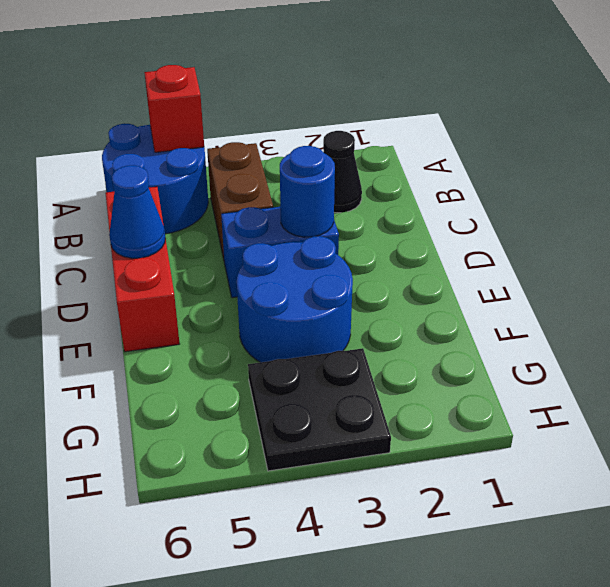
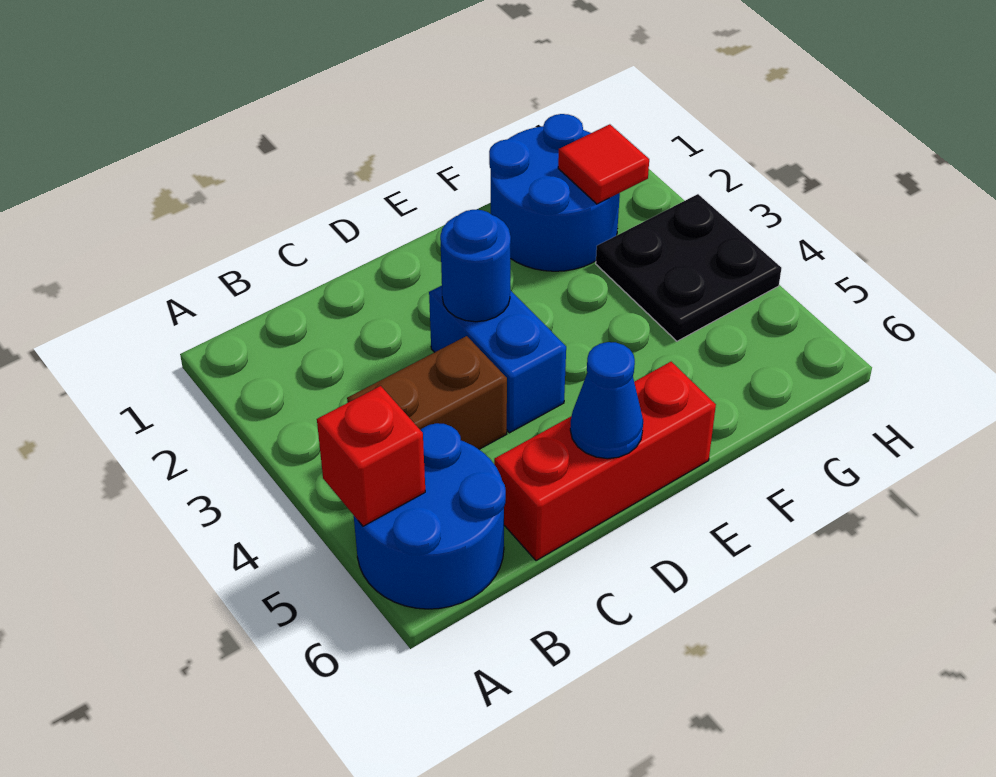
black cone B2 level 1 -> none
blue round brick E3:F4 level 1 -> blue round brick F1:G2 level 1
none -> red tile G2 level 2

